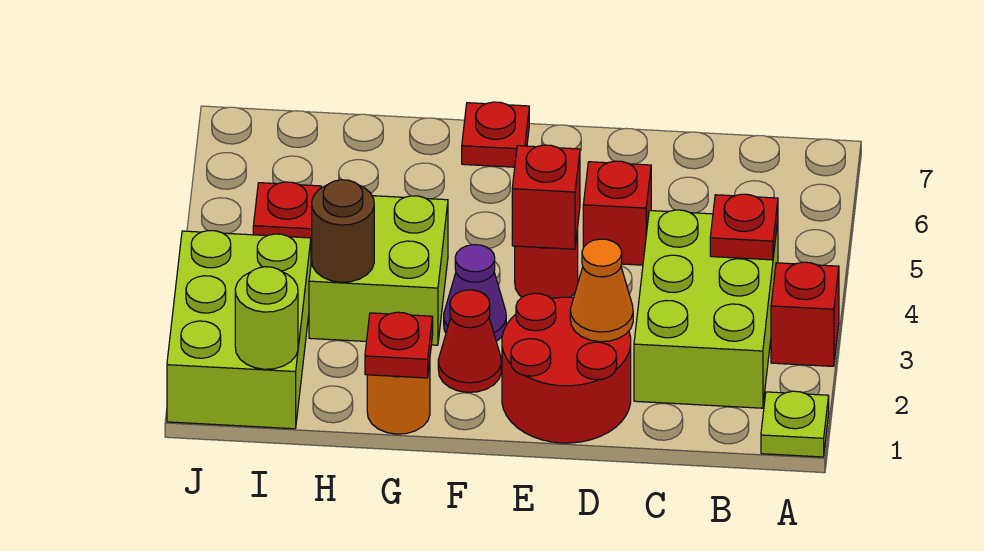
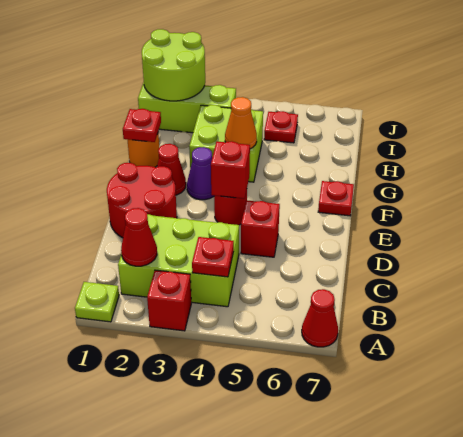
none -> red cone A7 level 1
none -> red cone B2 level 2
orange cone D2 level 2 -> orange cone G4 level 2
brown round brick H3 level 2 -> none
lime brick I1:J3 level 1 -> lime brick I1:I3 level 1
lime round brick I1 level 2 -> lime round brick I1:J2 level 2

